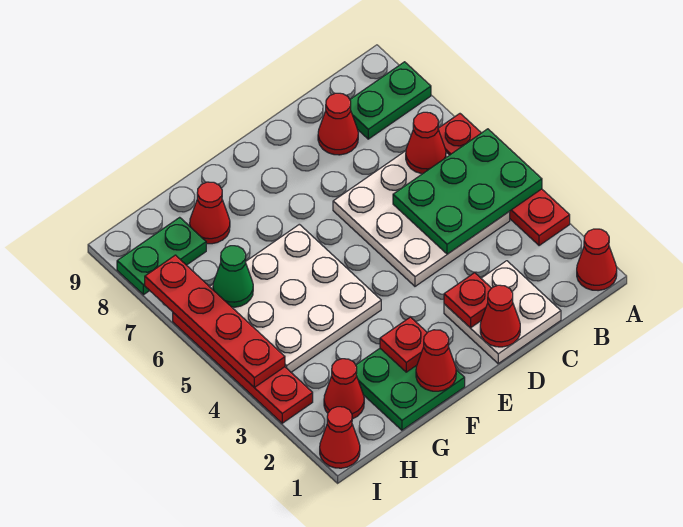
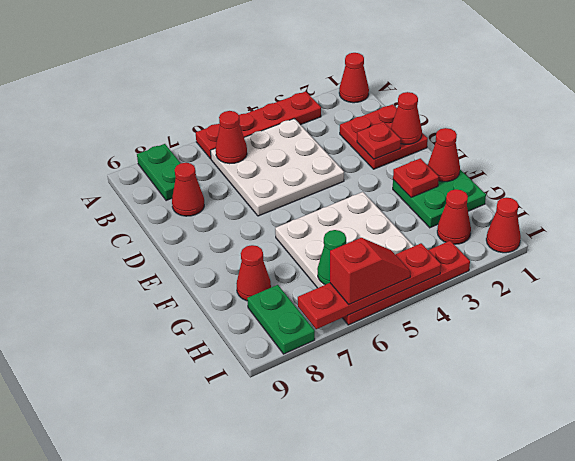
green plate A4:C5 level 2 -> none
white plate C1:D2 level 1 -> red plate C1:D2 level 1
none -> red slope I5:I6 level 3 top 6

